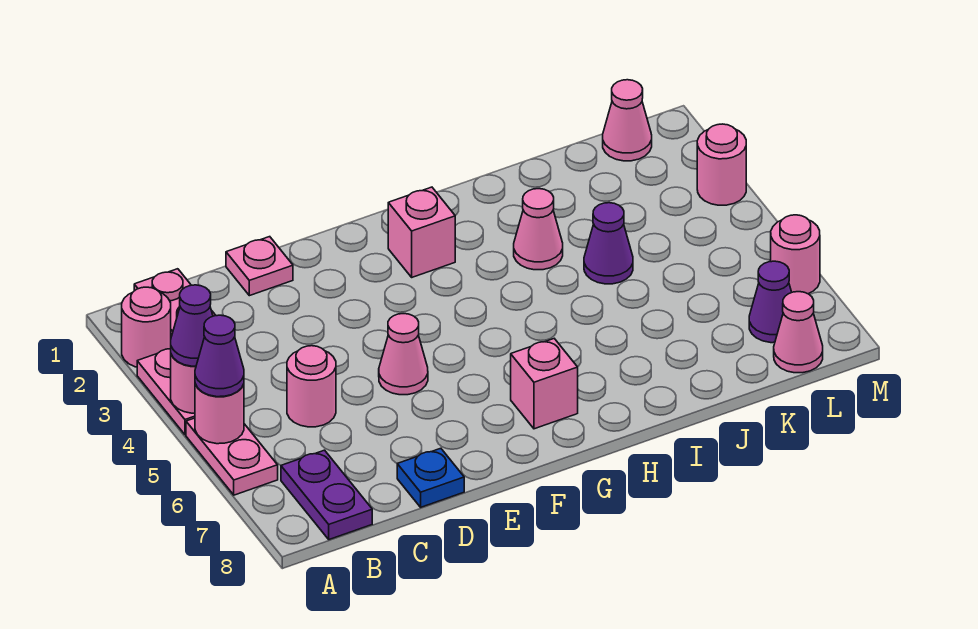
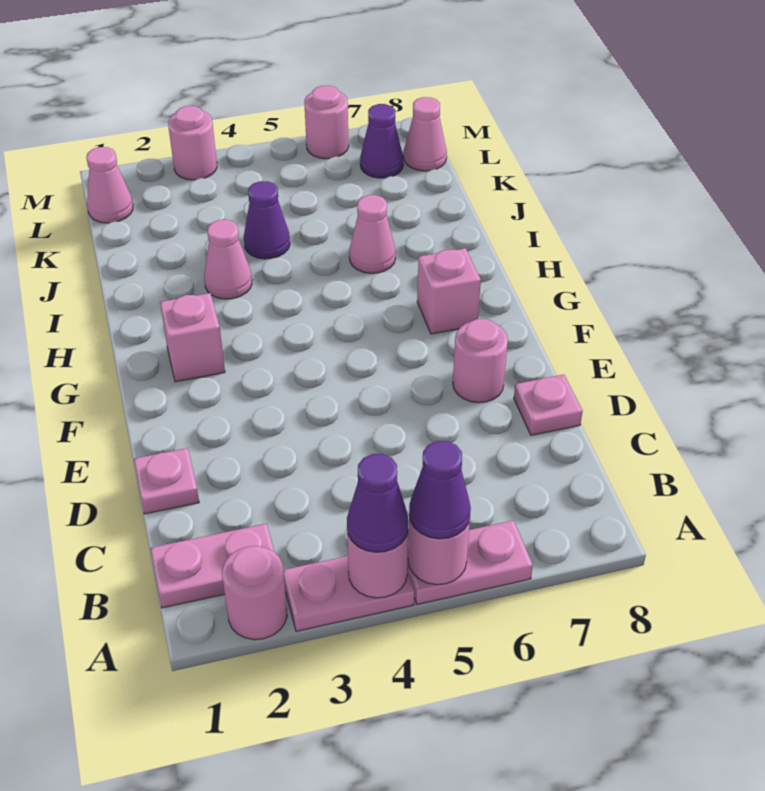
purple plate B7:B8 level 1 -> none
pink round brick C5 level 1 -> pink round brick E7 level 1
blue plate D8 level 1 -> pink plate D8 level 1
pink cone E5 level 1 -> pink cone I6 level 1

